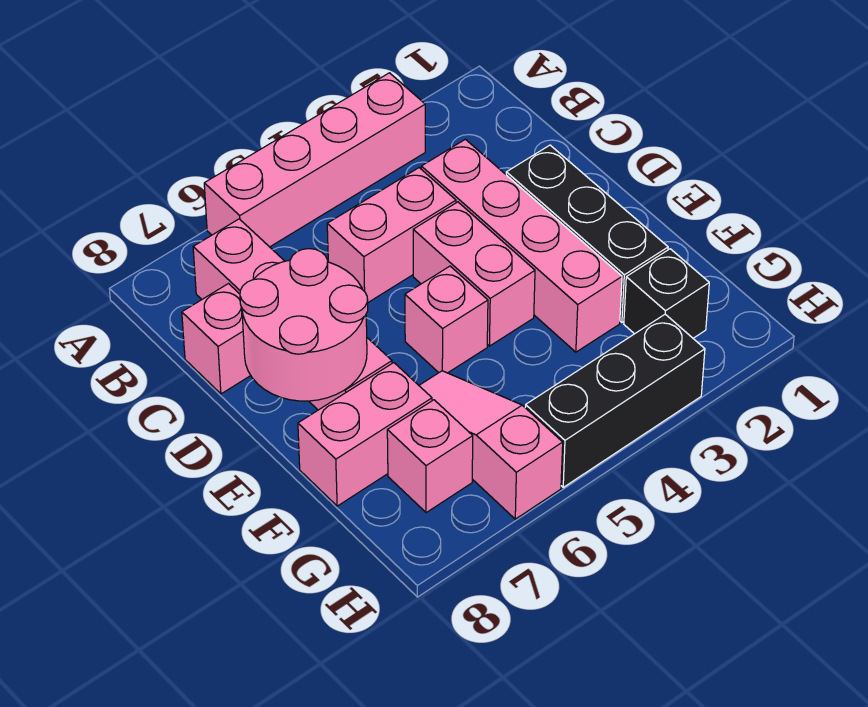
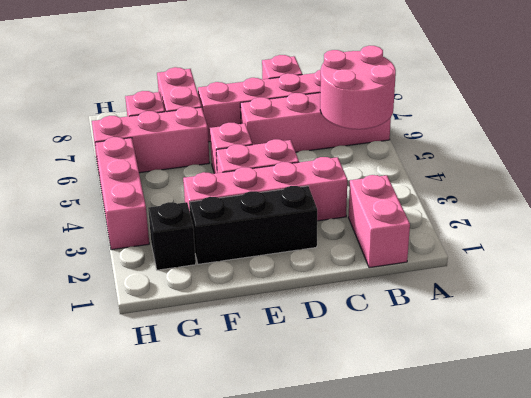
pink brick A3:A6 level 1 -> pink brick A6:D6 level 1
pink brick C4:C5 level 1 -> pink brick B1:B2 level 1
pink round brick D7:E8 level 2 -> pink round brick A5:B6 level 2
pink slope F6:H6 level 1 top H -> pink brick F6:H6 level 1
black brick H3:H5 level 1 -> pink brick H3:H5 level 1

